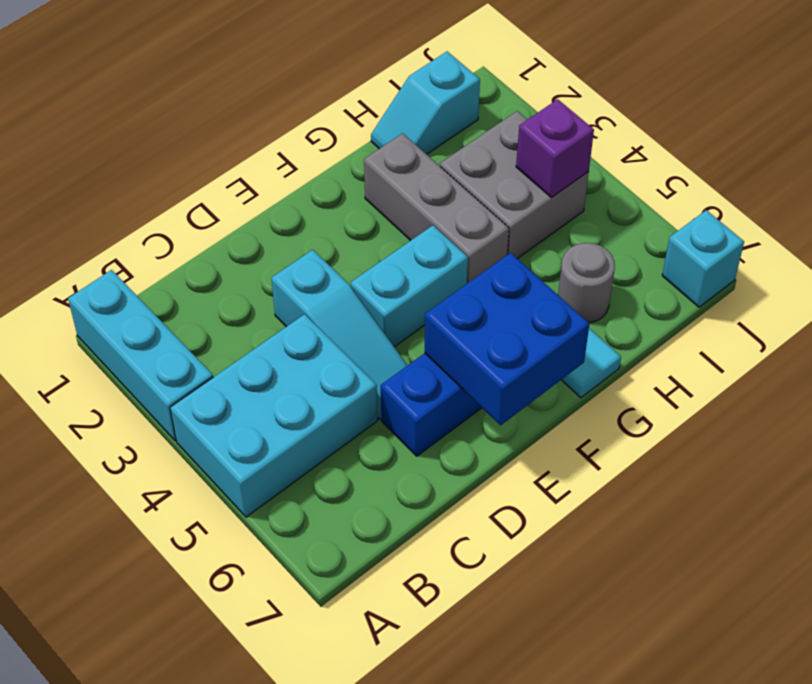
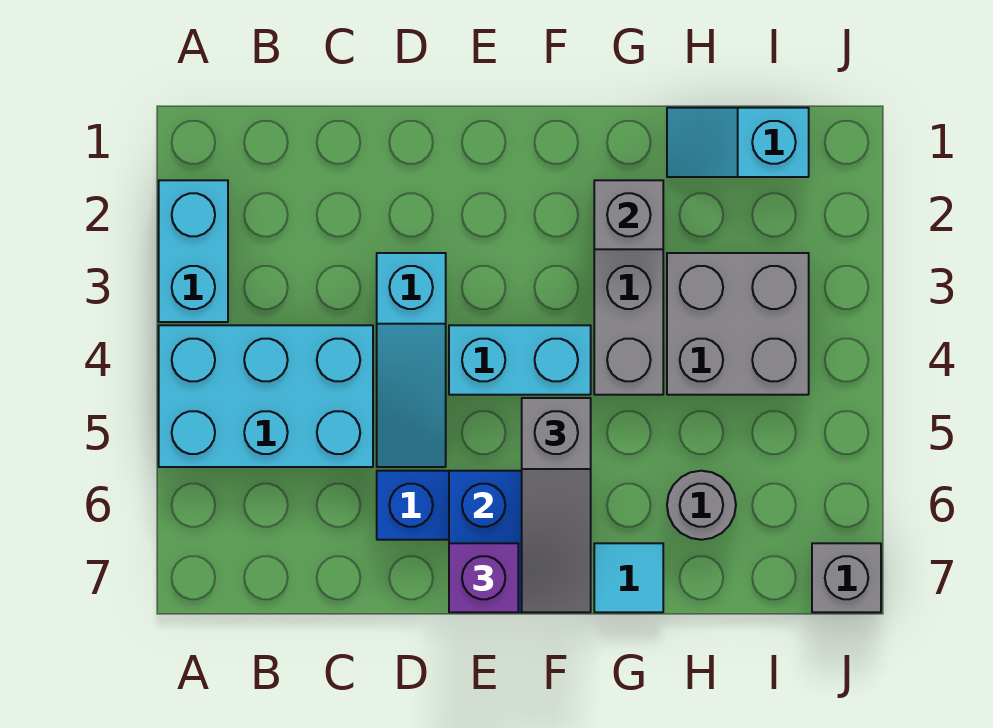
cyan brick A1:A3 level 1 -> cyan brick A2:A3 level 1
none -> grey slope F5:F7 level 3 top 5
none -> grey brick G2 level 2
purple brick I4 level 2 -> purple brick E7 level 3
cyan brick J7 level 1 -> grey brick J7 level 1

